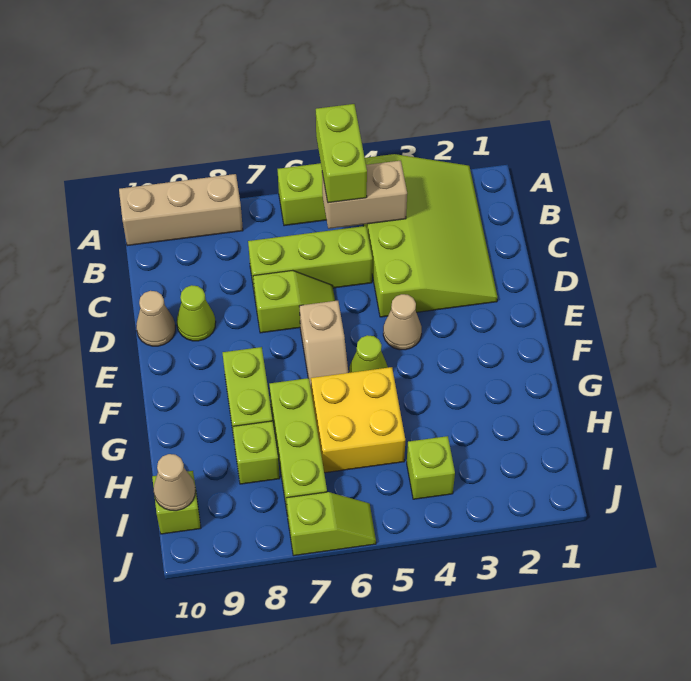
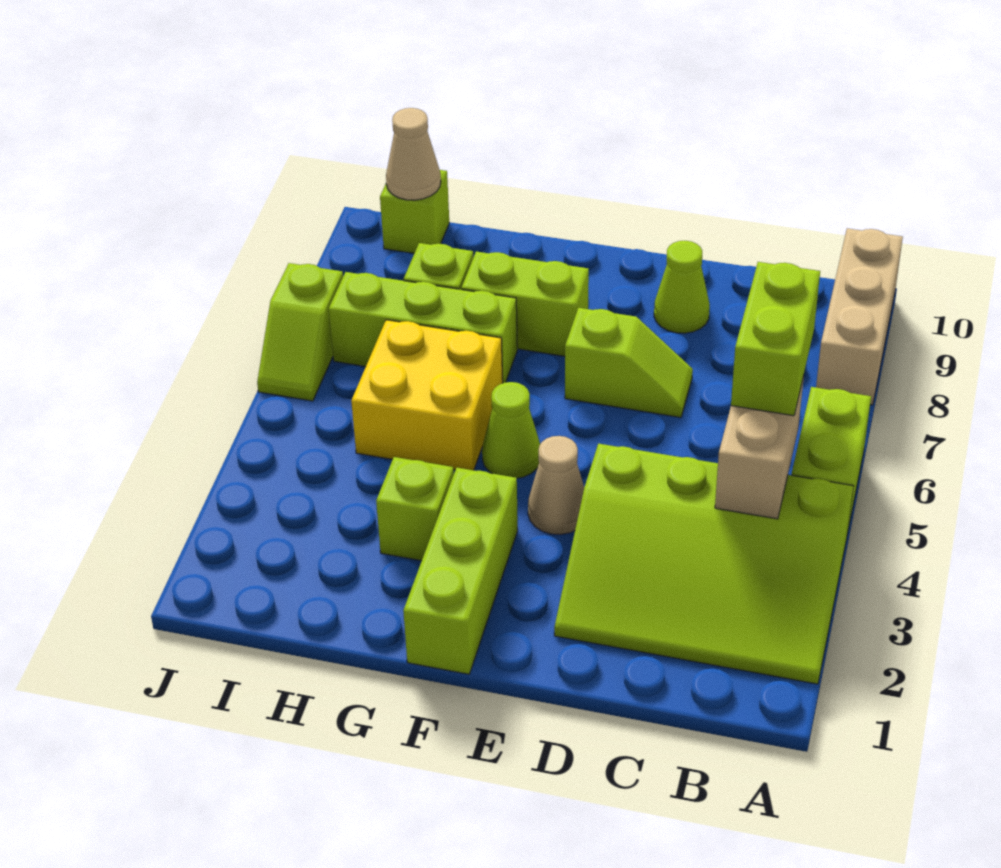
lime brick A5:B5 level 3 -> lime brick B5:B6 level 3
lime brick C5:C7 level 1 -> lime brick F1:F3 level 1
lime slope D6:D7 level 1 top 7 -> lime slope D7:E7 level 1 top E
tan cone D10 level 1 -> none
tan slope E6:F6 level 1 top E -> none
lime brick I4 level 1 -> lime brick G3 level 1

